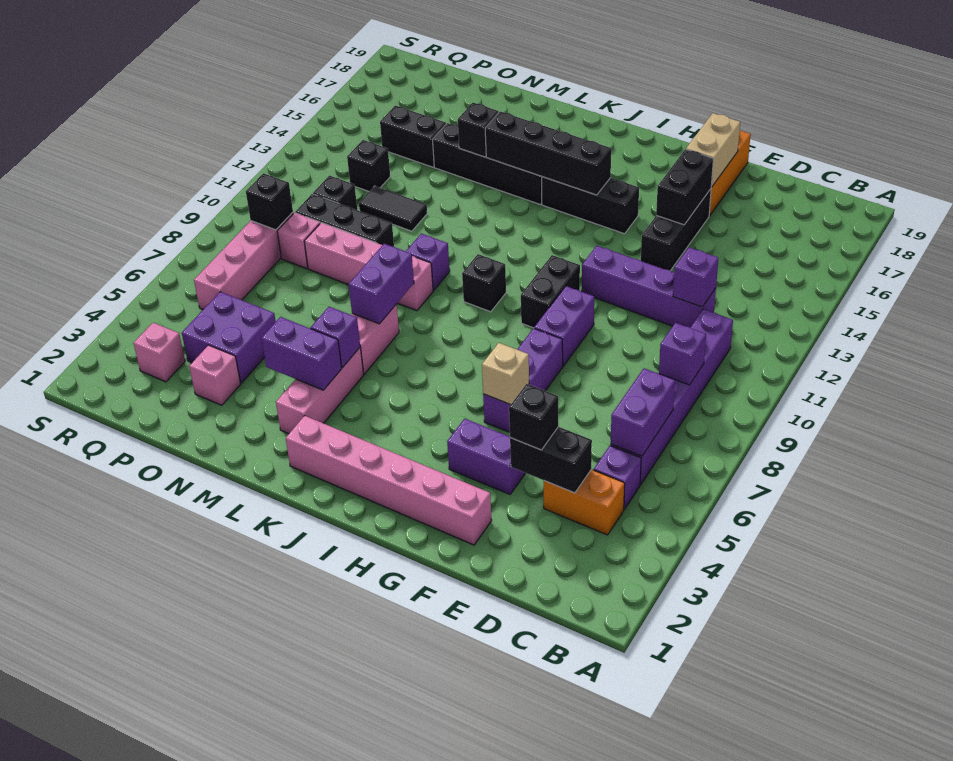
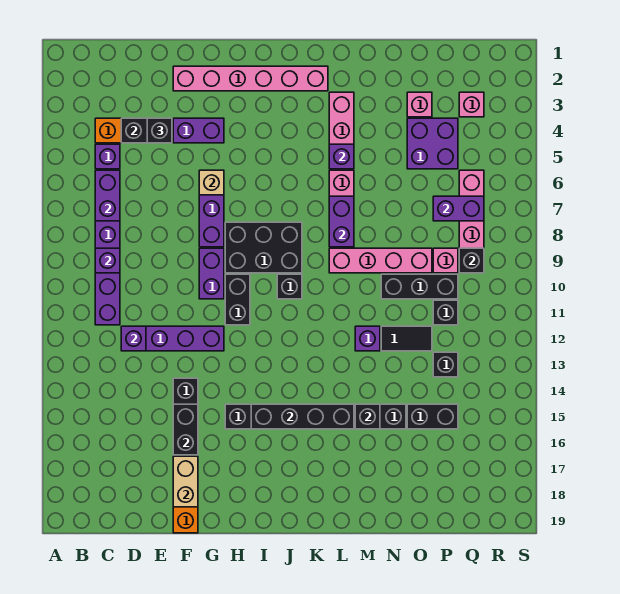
none -> black brick H8:J9 level 1
purple brick L4:M4 level 2 -> purple brick P7:Q7 level 2
purple brick L10 level 1 -> purple brick M12 level 1

